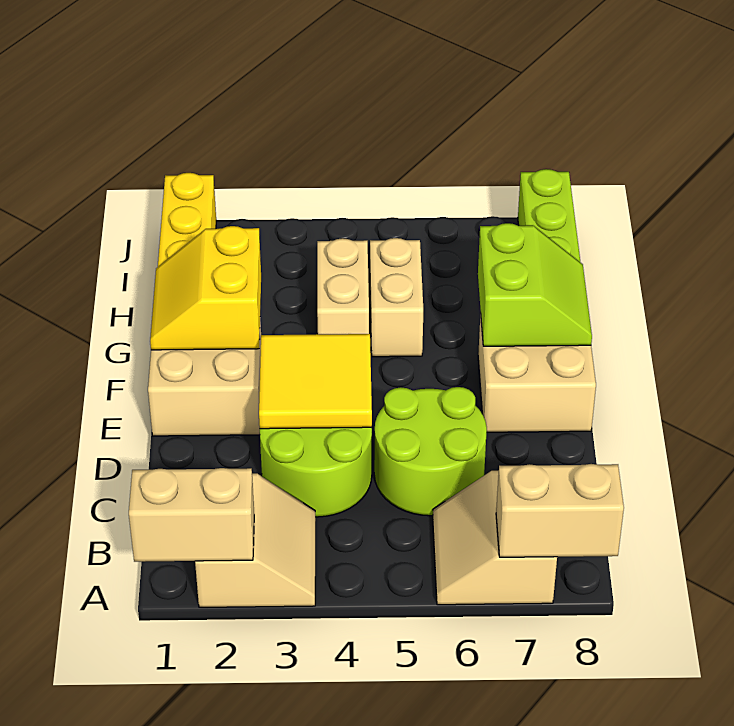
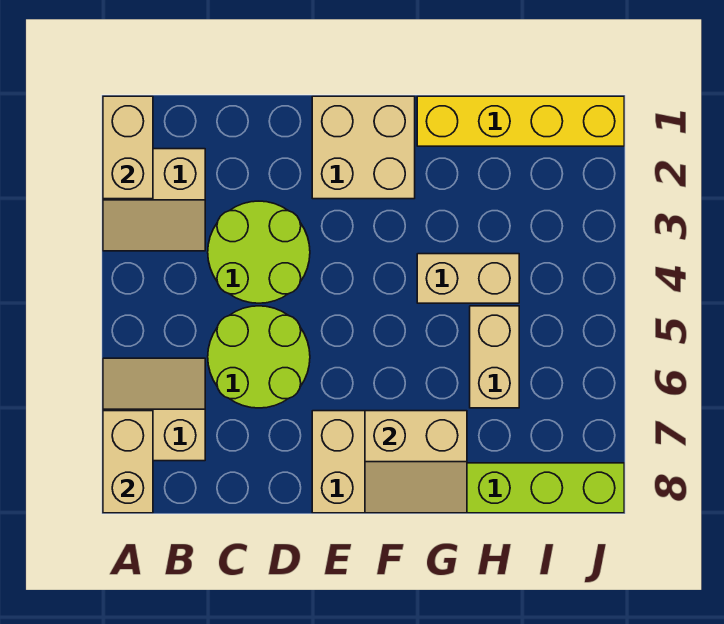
yellow tile D3:E4 level 2 -> none
yellow slope F1:G2 level 2 top 2 -> none
lime slope F7:G8 level 2 top 7 -> tan slope F7:G8 level 2 top 7
tan brick G5:H5 level 1 -> tan brick H5:H6 level 1

